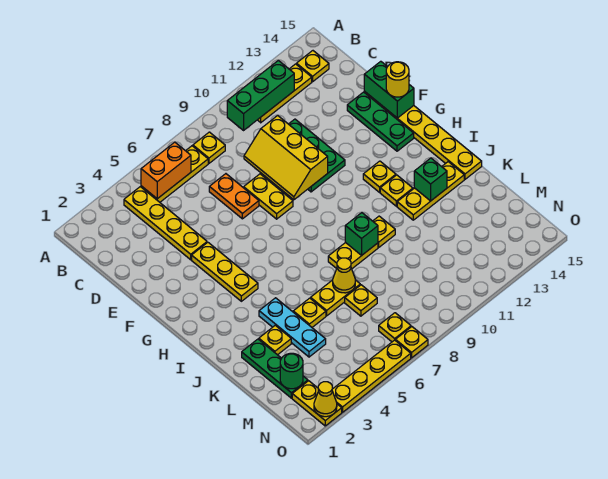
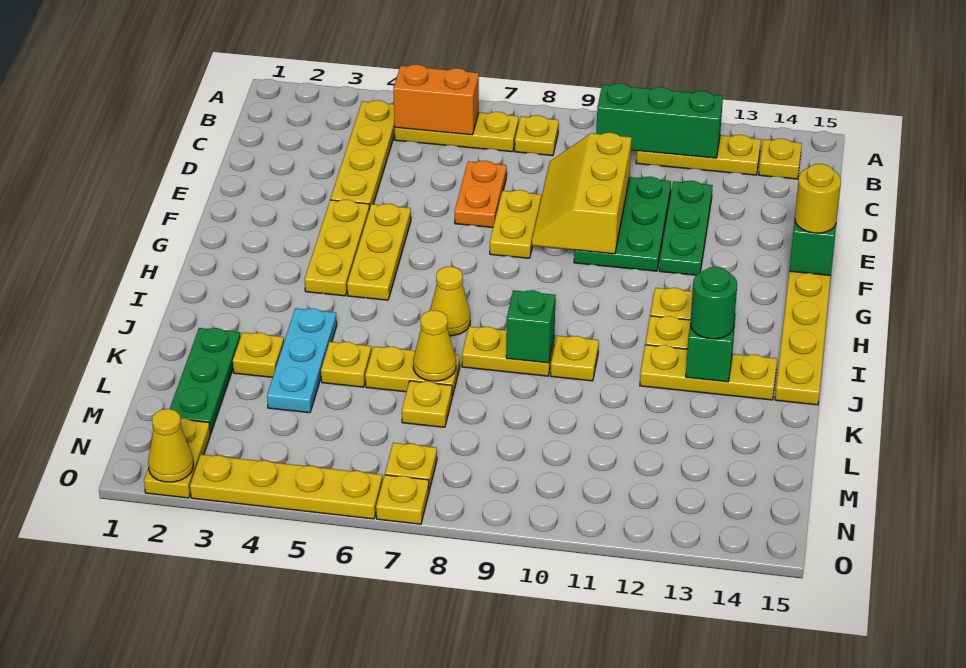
green plate E14:G14 level 1 -> green plate D12:F12 level 1
none -> yellow plate F5:H5 level 1
none -> yellow cone I7 level 1
green round brick M2 level 2 -> green round brick J13 level 3

